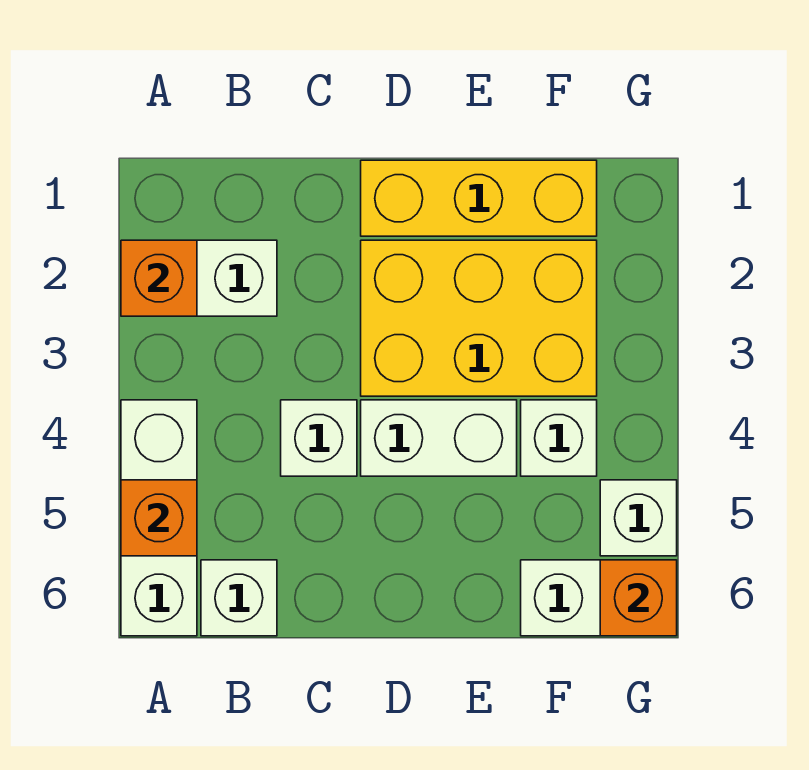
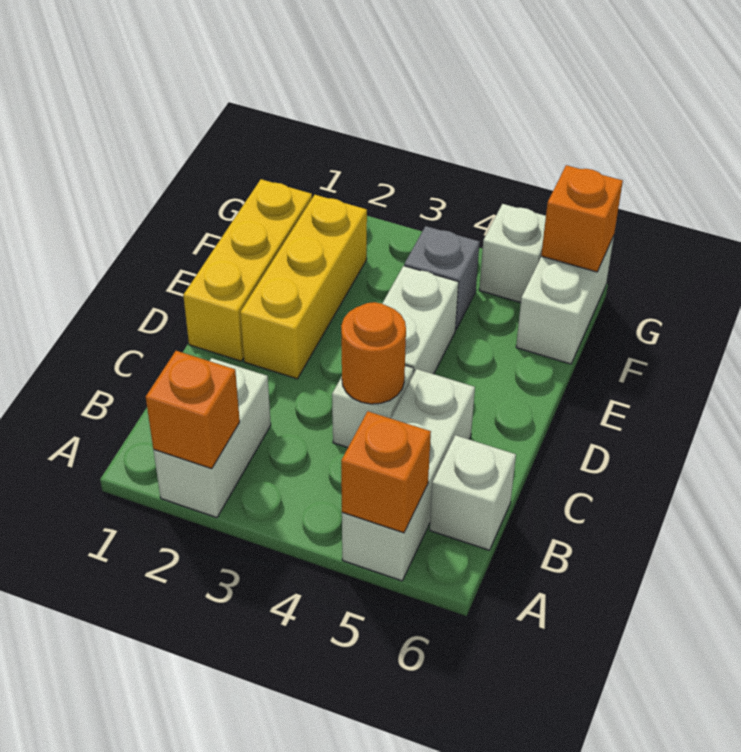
white brick A4:A6 level 1 -> white brick A5:C5 level 1
none -> orange round brick C4 level 2
yellow brick D2:F3 level 1 -> yellow brick D2:F2 level 1
white brick F4 level 1 -> grey brick F4 level 1

